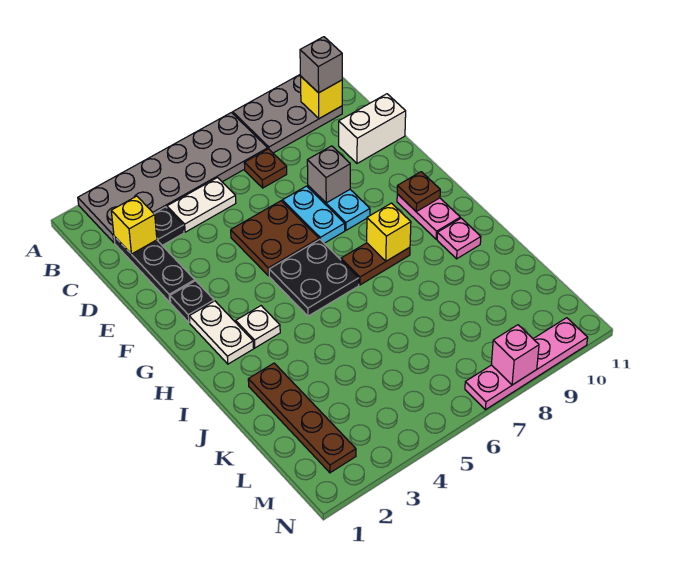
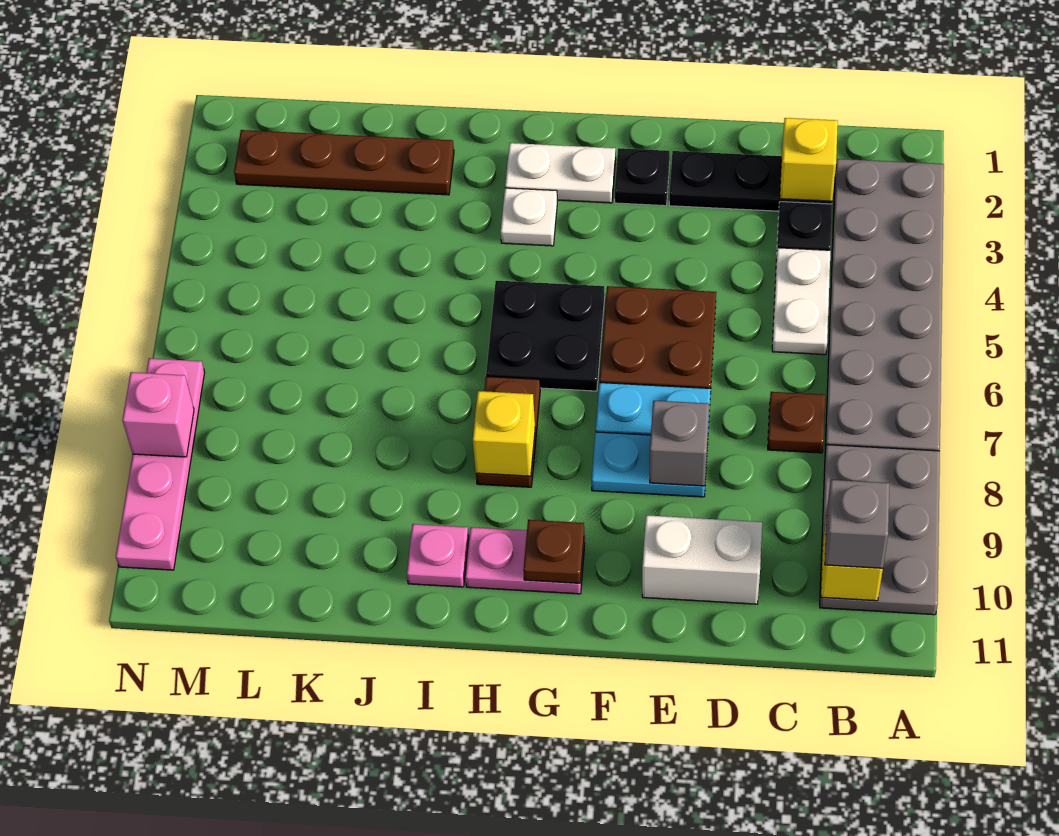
white brick D10:D11 level 1 -> white brick D10:E10 level 1

